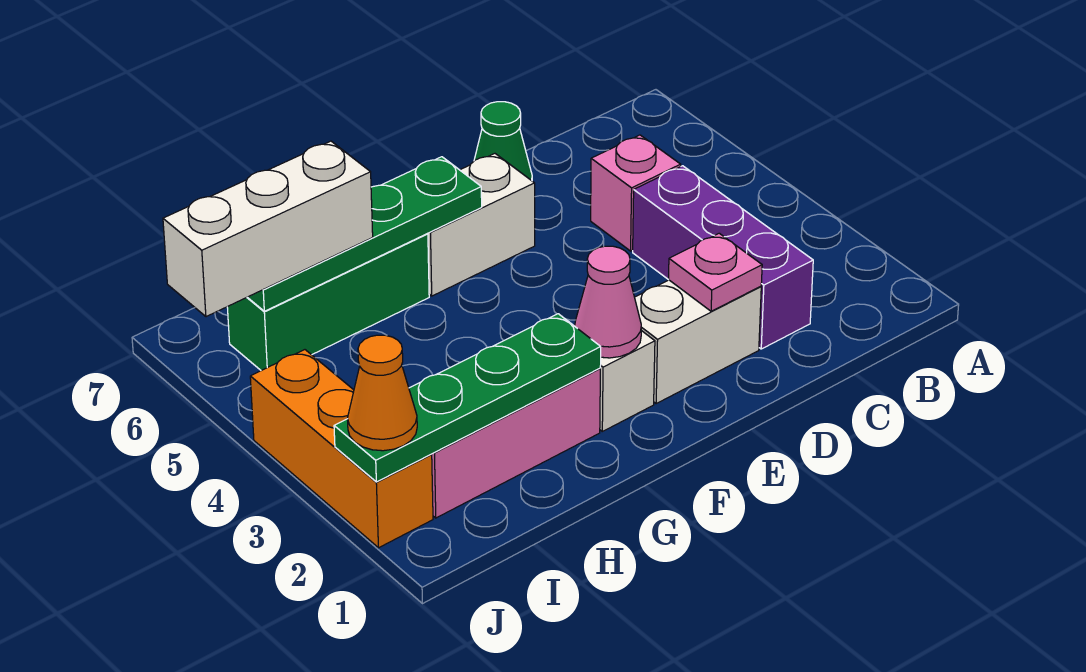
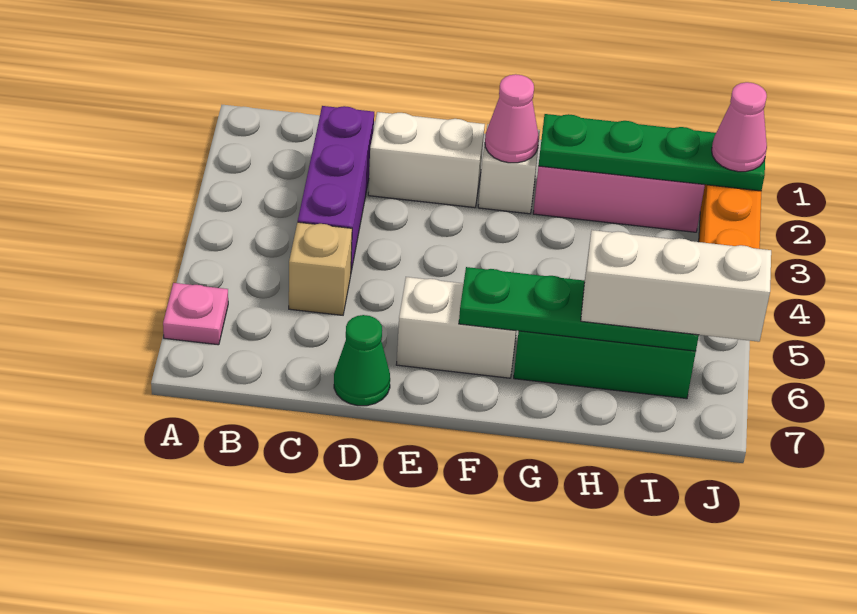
pink brick C5 level 1 -> tan brick C5 level 1
pink plate D2 level 2 -> pink plate A6 level 1
orange cone J2 level 3 -> pink cone J2 level 3

